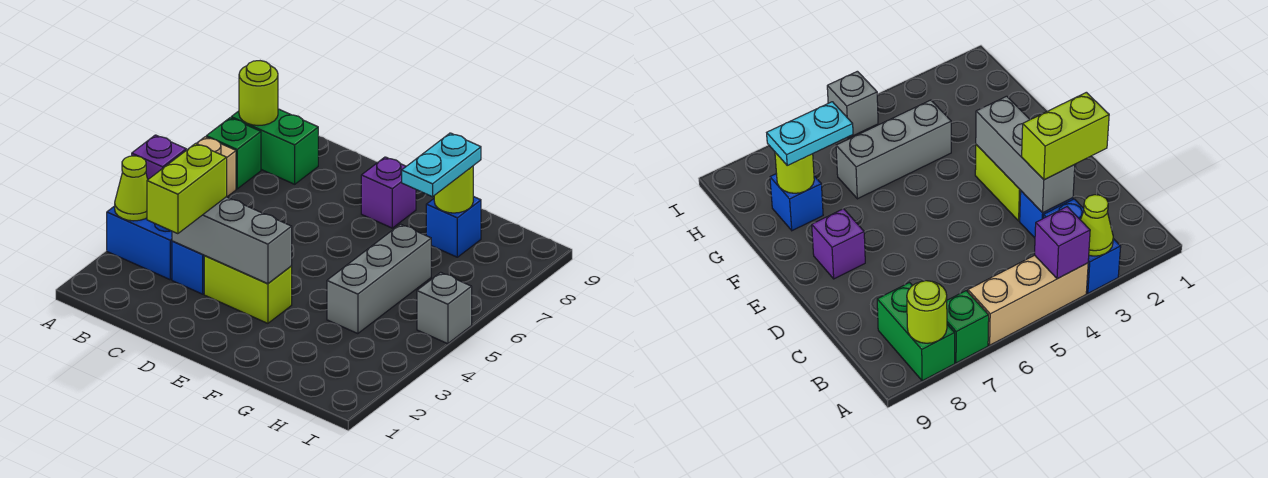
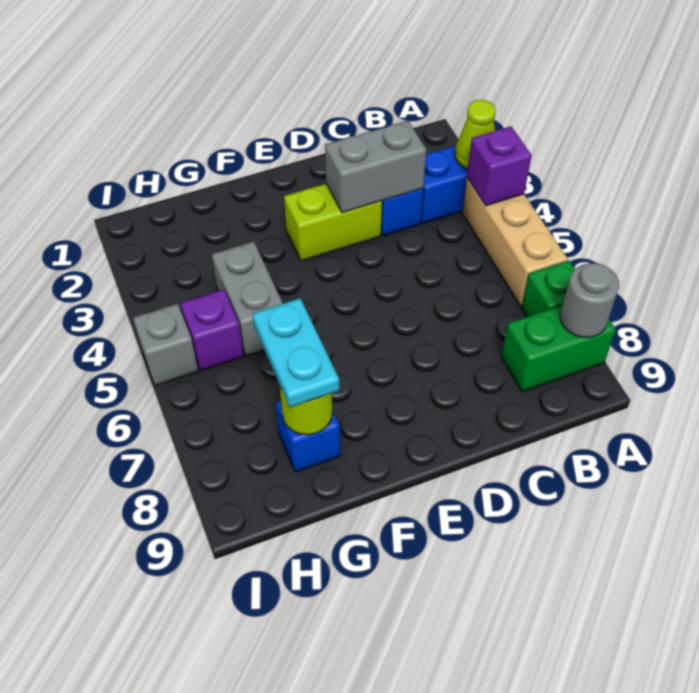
lime round brick A8 level 2 -> grey round brick A8 level 2
lime brick C2:C3 level 3 -> none
grey brick C3:E3 level 2 -> grey brick C3:D3 level 2
purple brick E8 level 1 -> purple brick H5 level 1
grey brick G4:G6 level 1 -> grey brick G4:G5 level 1

